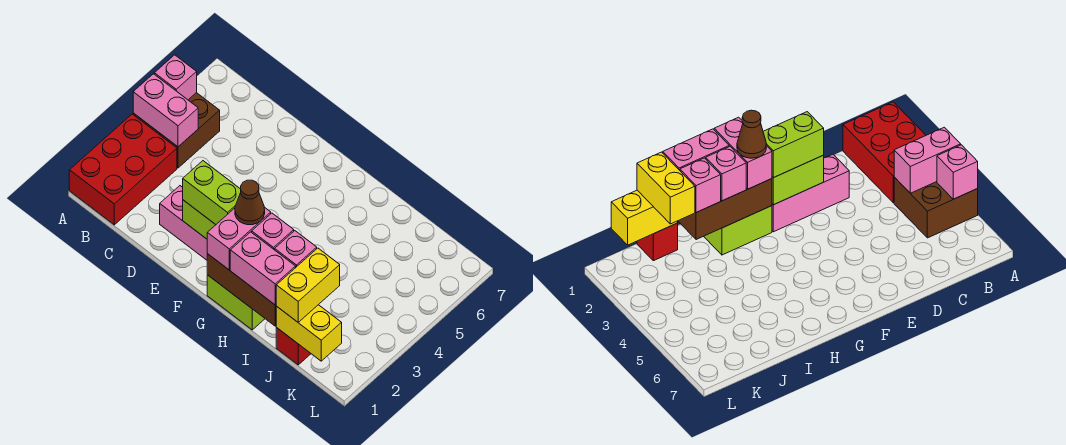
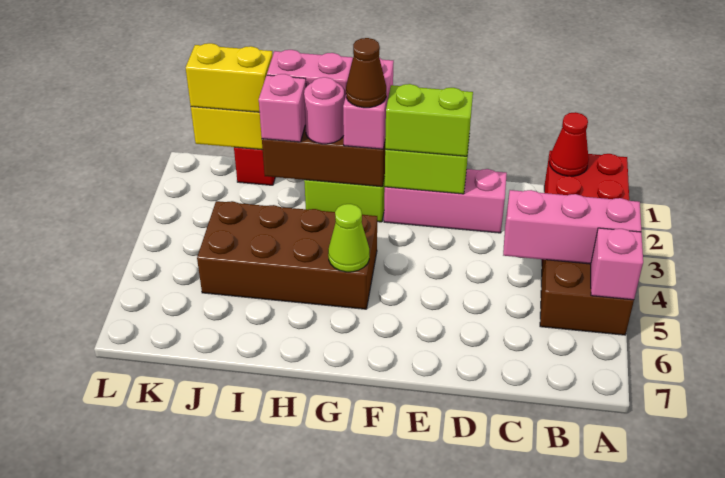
pink brick A4:B4 level 2 -> pink brick A4:C4 level 2
none -> red cone B1 level 2
none -> brown brick G4:J5 level 1
none -> lime cone G5 level 2
pink brick H2 level 3 -> pink round brick H2 level 3
yellow brick J1:J2 level 3 -> yellow brick J1:K1 level 3

